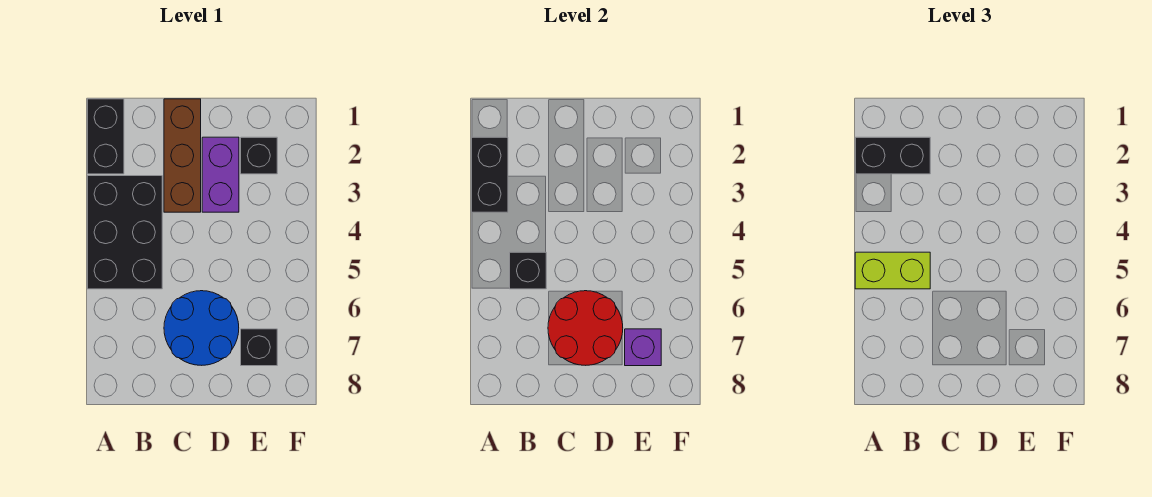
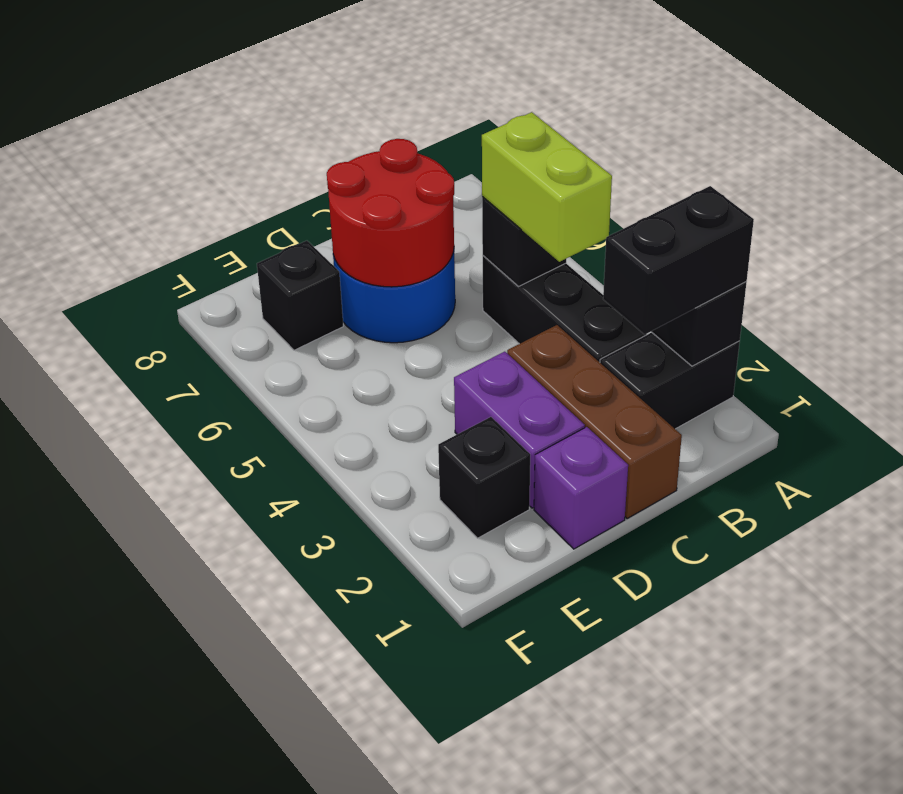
black brick A1:A2 level 1 -> black brick A2:B2 level 1
black brick A3:B5 level 1 -> black brick B3:B5 level 1
lime brick A5:B5 level 3 -> lime brick B4:B5 level 3
purple brick E7 level 2 -> purple brick D1 level 1

